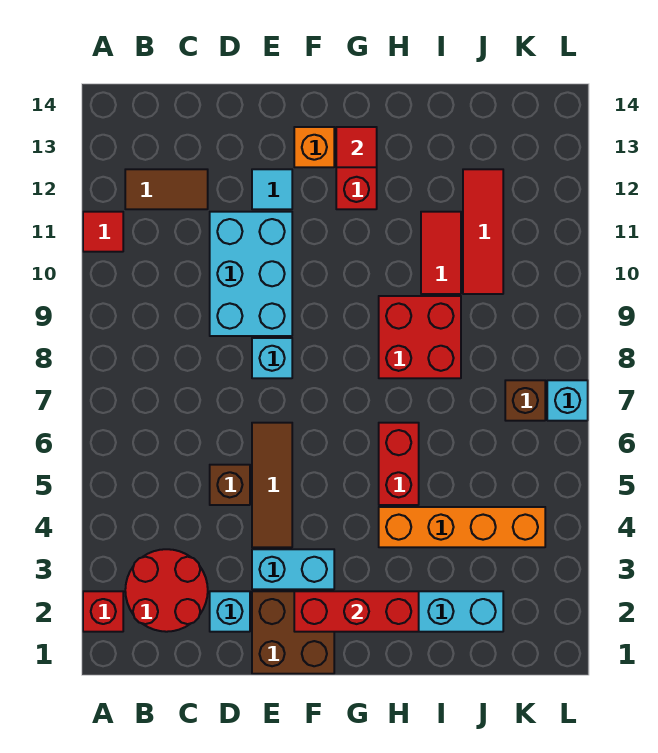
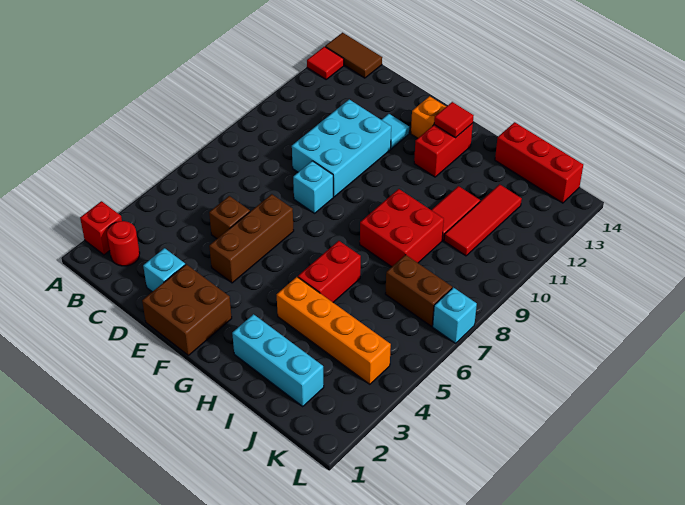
red tile A11 level 1 -> red tile A13 level 1
red round brick B2:C3 level 1 -> red round brick B2 level 1
brown tile B12:C12 level 1 -> brown tile A14:B14 level 1
cyan brick E3:F3 level 1 -> none
brown tile E4:E6 level 1 -> brown brick E4:E6 level 1
red brick F2:H2 level 2 -> red brick I14:K14 level 1
brown brick K7 level 1 -> brown brick J7:K7 level 1

